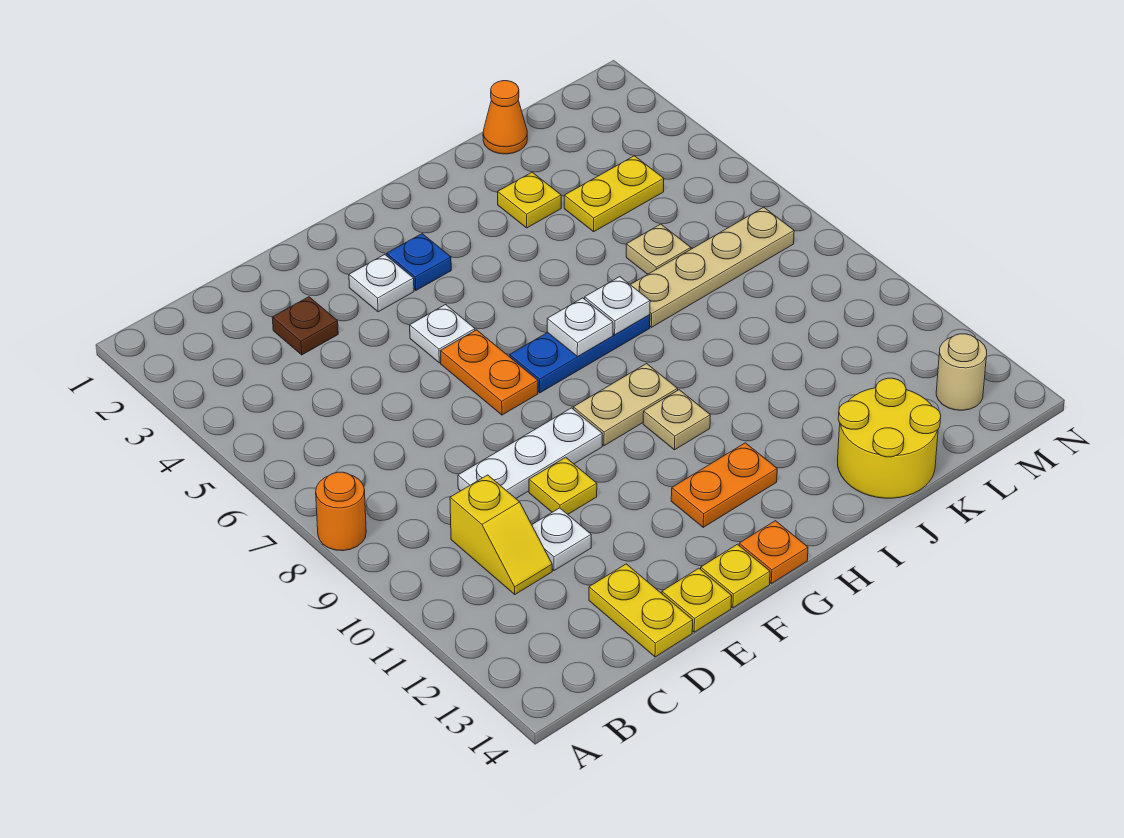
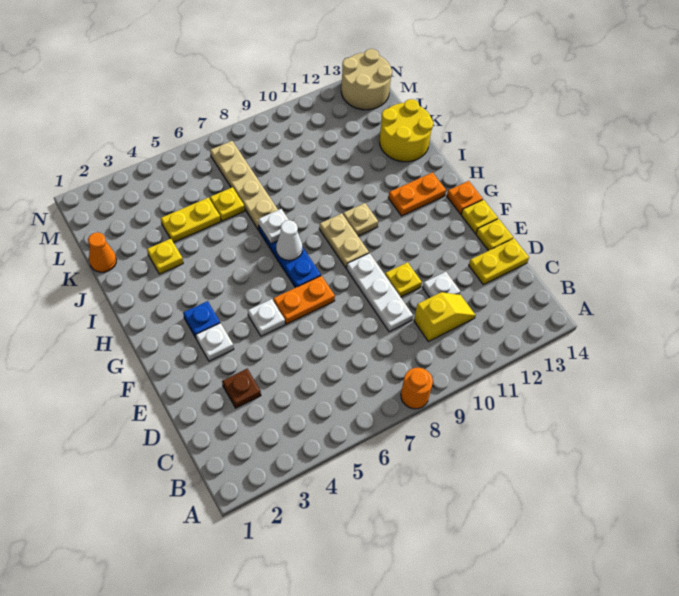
orange plate G12:H12 level 1 -> orange plate H12:H13 level 1
white plate H7 level 2 -> white cone H7 level 2
yellow plate K4:L4 level 1 -> yellow plate K4:K5 level 1
tan plate K6 level 1 -> yellow plate K6 level 1
tan round brick M13 level 1 -> tan round brick M13:N14 level 1

